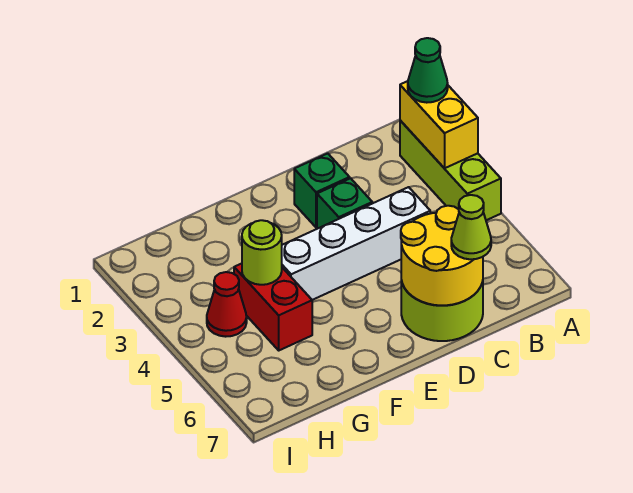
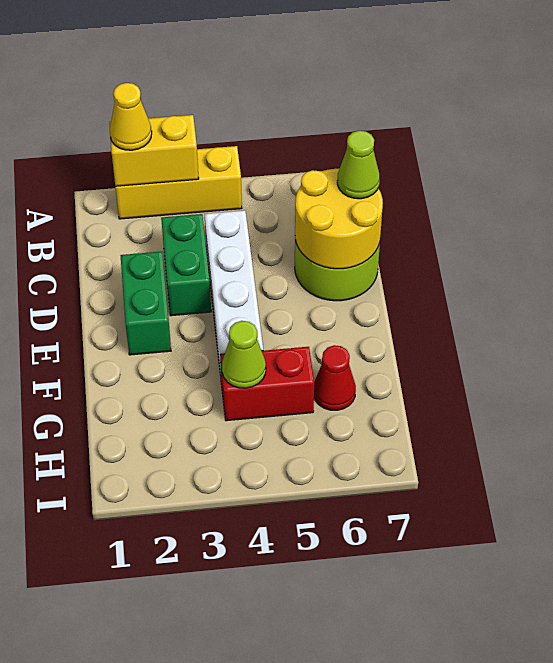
lime brick A2:A4 level 1 -> yellow brick A2:A4 level 1
green cone A2 level 3 -> yellow cone A2 level 3
green brick D2 level 1 -> green brick D2:E2 level 1
green brick D3 level 1 -> green brick C3:D3 level 1
lime round brick G4 level 2 -> lime cone G4 level 2
red cone H4 level 1 -> red cone G6 level 1

